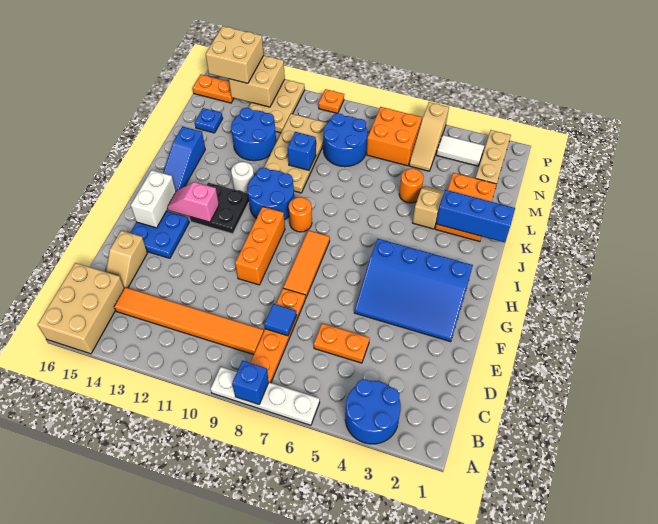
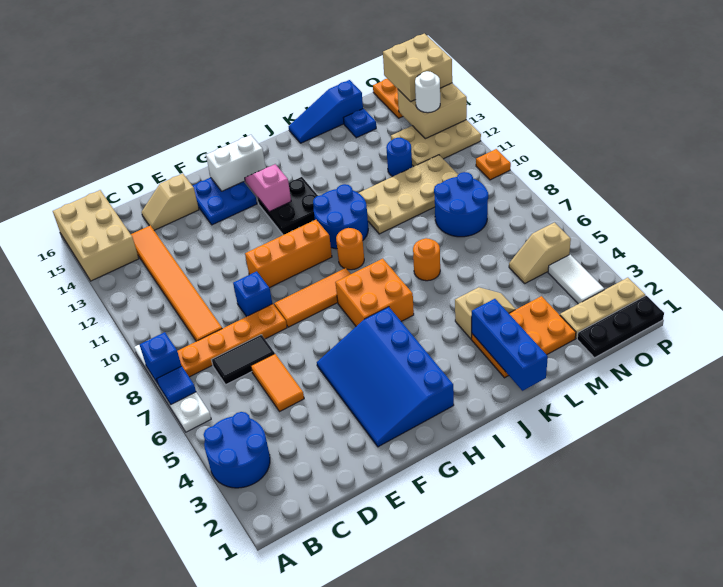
tan brick A15:C16 level 1 -> tan brick A14:B16 level 1
none -> black tile C7:D7 level 1
orange plate D5:D6 level 1 -> orange tile D5:D6 level 1
blue tile D8 level 2 -> blue tile A7 level 2
blue slope I15:K15 level 1 top K -> blue slope K16:M16 level 1 top M
white round brick J12 level 1 -> white round brick O13 level 3
orange round brick L5 level 1 -> orange round brick K7 level 1
blue brick L10 level 2 -> blue brick E9 level 1
blue round brick L12:M13 level 1 -> blue round brick M12 level 1
none -> black plate N1:P1 level 1
tan slope N5:P5 level 1 top P -> tan slope N5:O5 level 1 top O
orange brick N6:O7 level 1 -> orange brick H6:I7 level 1

